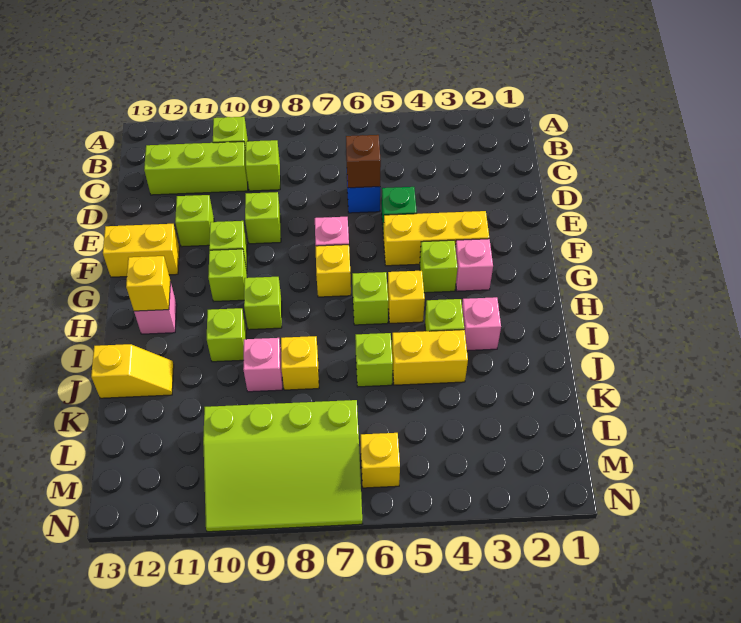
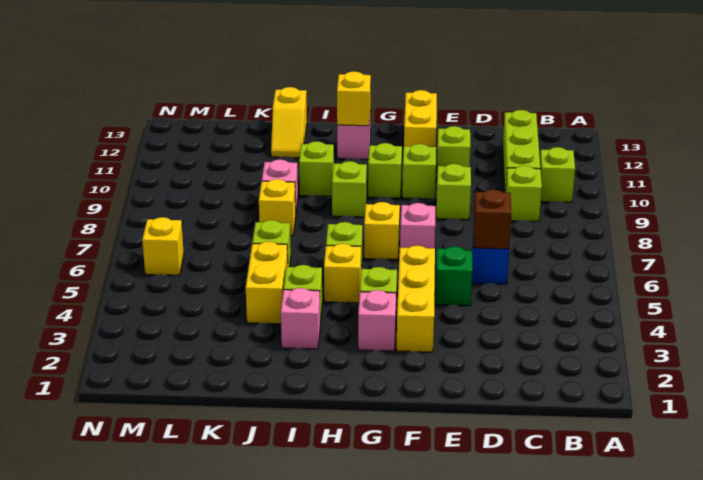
lime slope L7:N10 level 1 top L -> none

